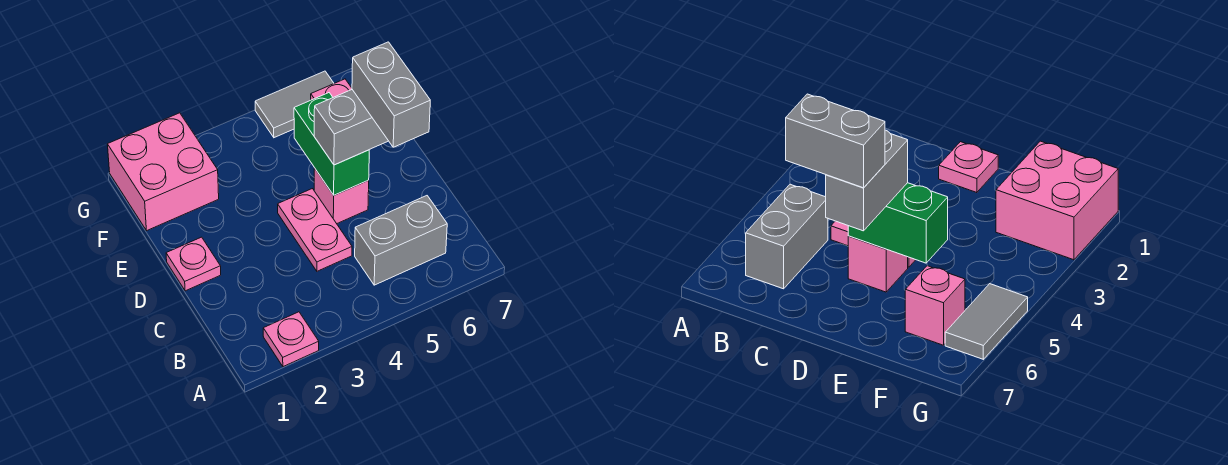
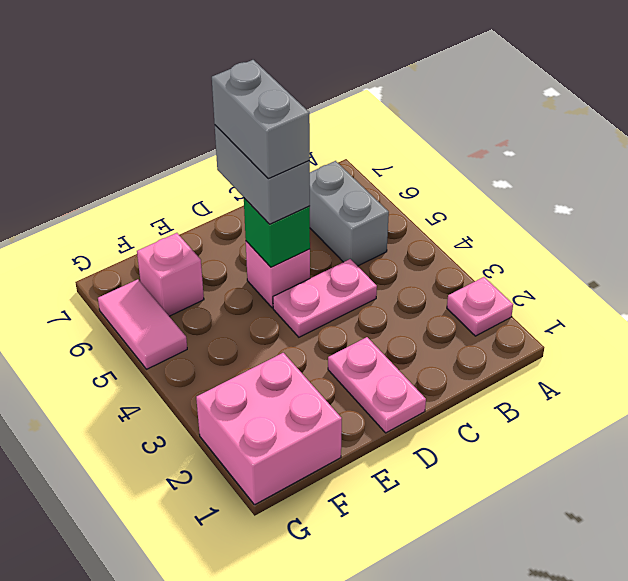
grey brick C6:D6 level 4 -> grey brick D5:D6 level 4
pink plate D1 level 1 -> pink plate D1:D2 level 1
green brick D5:E5 level 2 -> green brick D5 level 2
grey tile G5:G6 level 1 -> pink tile G5:G6 level 1

